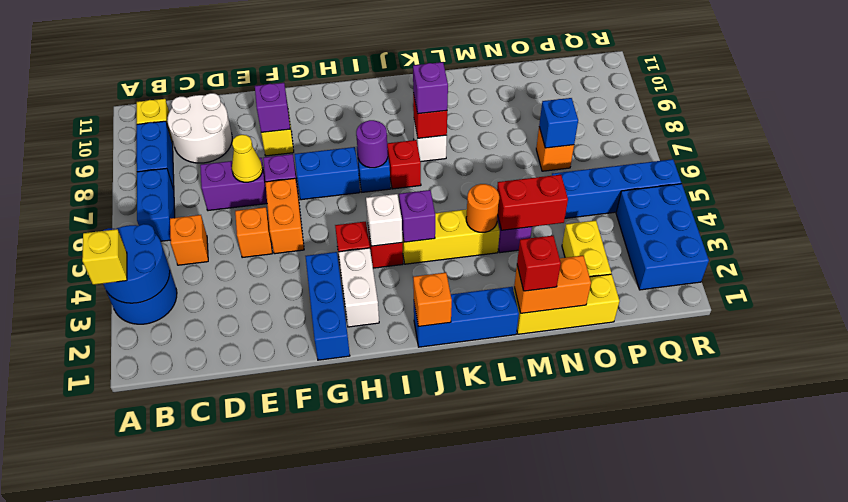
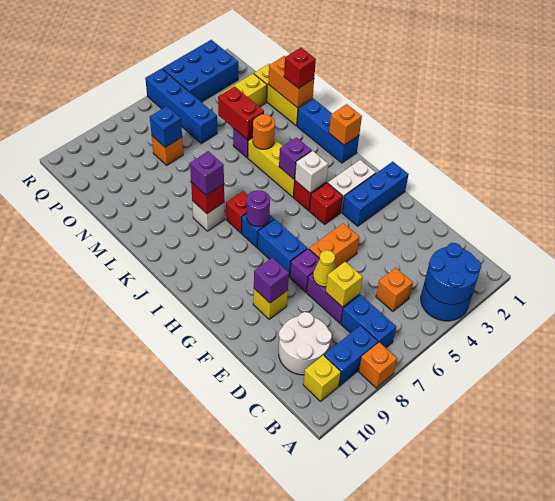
yellow brick A3 level 3 -> yellow brick D7 level 2
blue brick B6:B7 level 1 -> blue brick B7:C7 level 1
orange brick E5 level 1 -> orange brick A8 level 1

